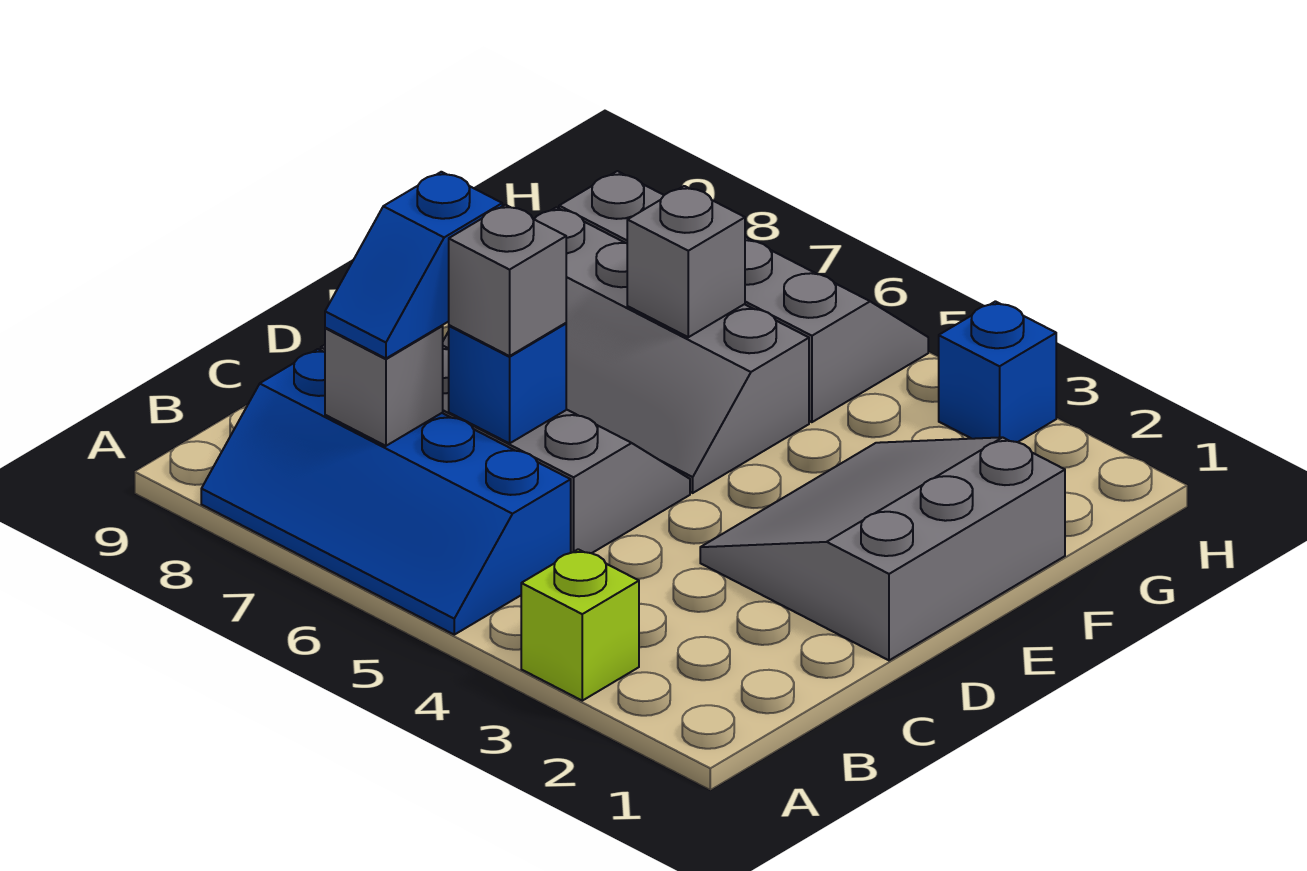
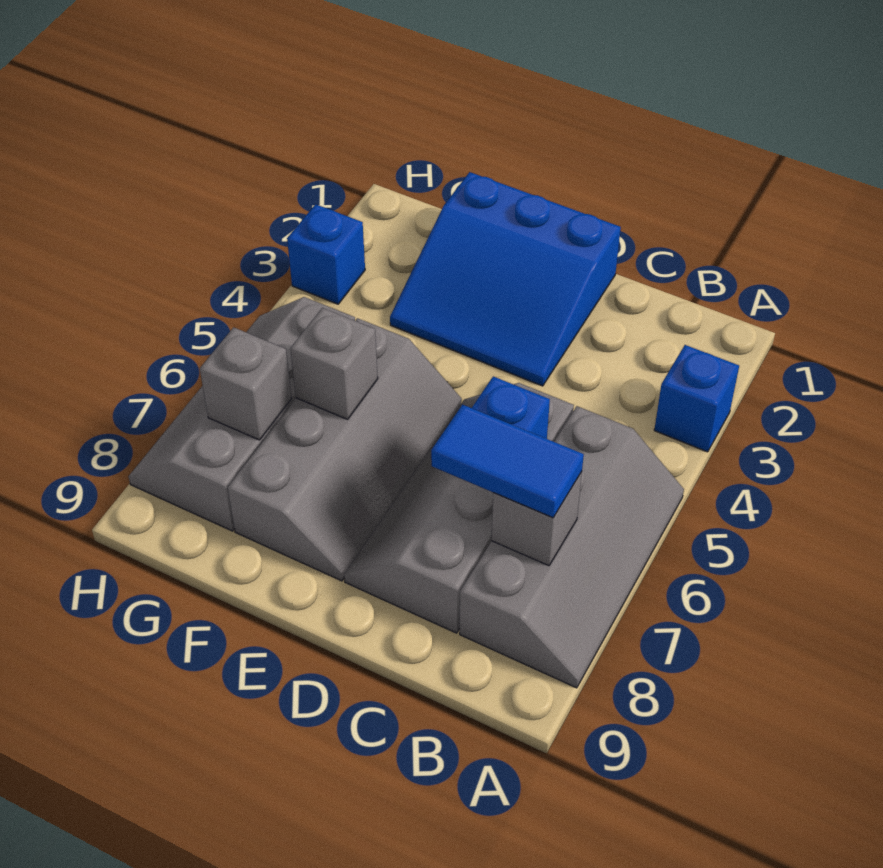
lime brick A3 level 1 -> blue brick A3 level 1
blue slope A5:B8 level 1 top B -> grey slope A5:B8 level 1 top B
blue slope B7:C7 level 3 top C -> blue tile B7:C7 level 3
grey brick C6 level 3 -> grey brick G7 level 2
grey slope D1:F3 level 1 top 1 -> blue slope D1:F3 level 1 top 1

